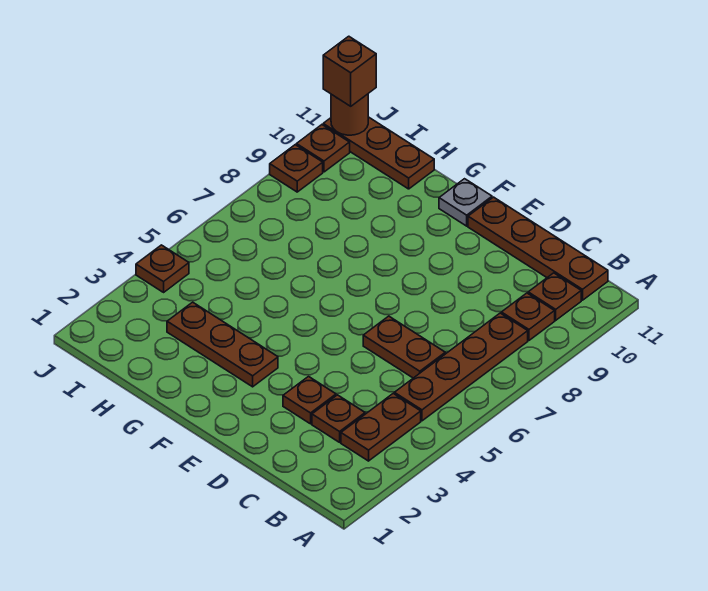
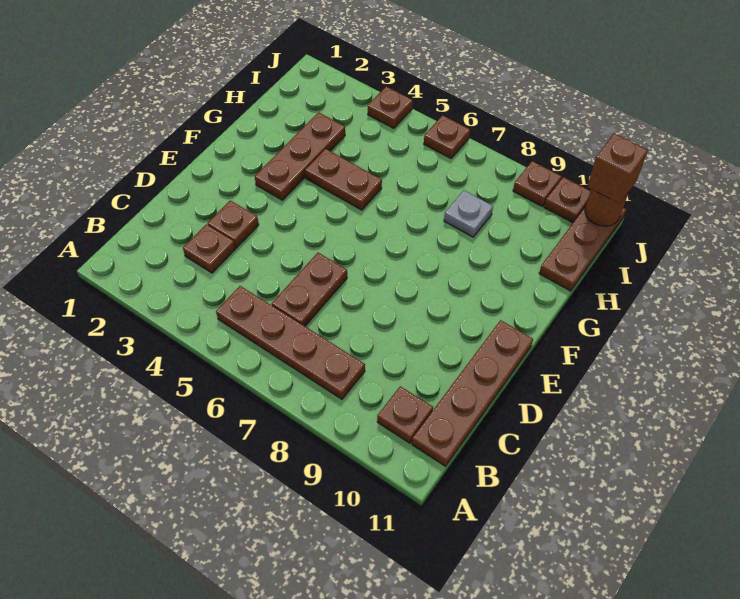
brown plate B3:B4 level 1 -> brown plate G4:G5 level 1
brown plate B9 level 1 -> brown plate J6 level 1
grey plate F11 level 1 -> grey plate H8 level 1

